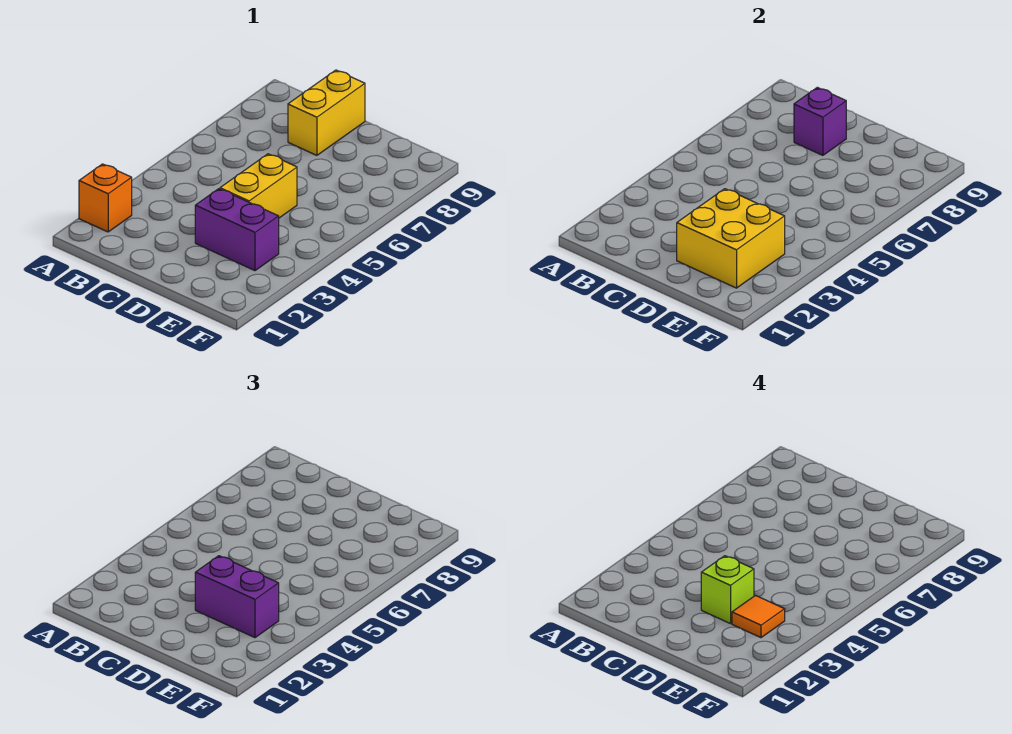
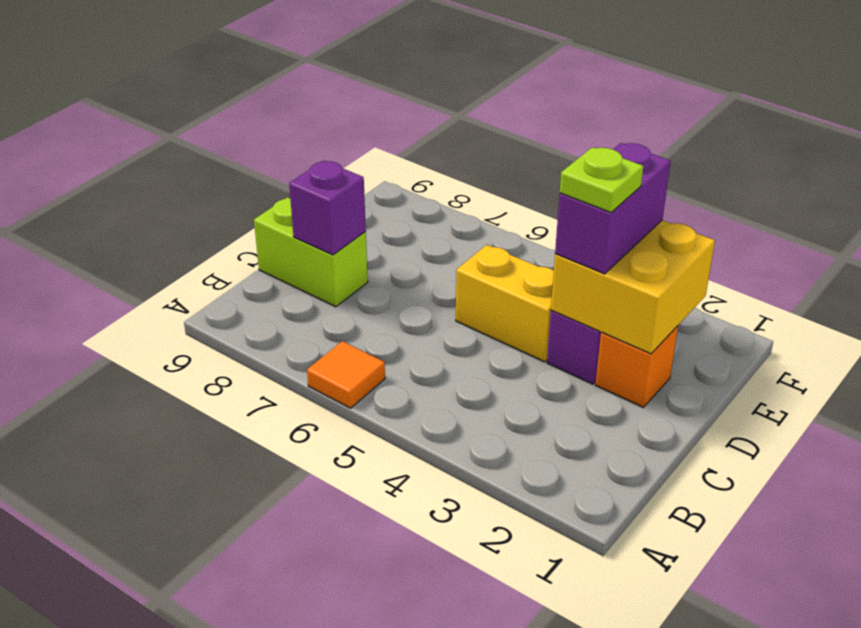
orange brick A2 level 1 -> orange brick D2 level 1
yellow brick C8:C9 level 1 -> lime brick C8:C9 level 1
lime brick D3 level 4 -> lime plate D3 level 4
orange tile E3 level 4 -> orange tile A6 level 1

